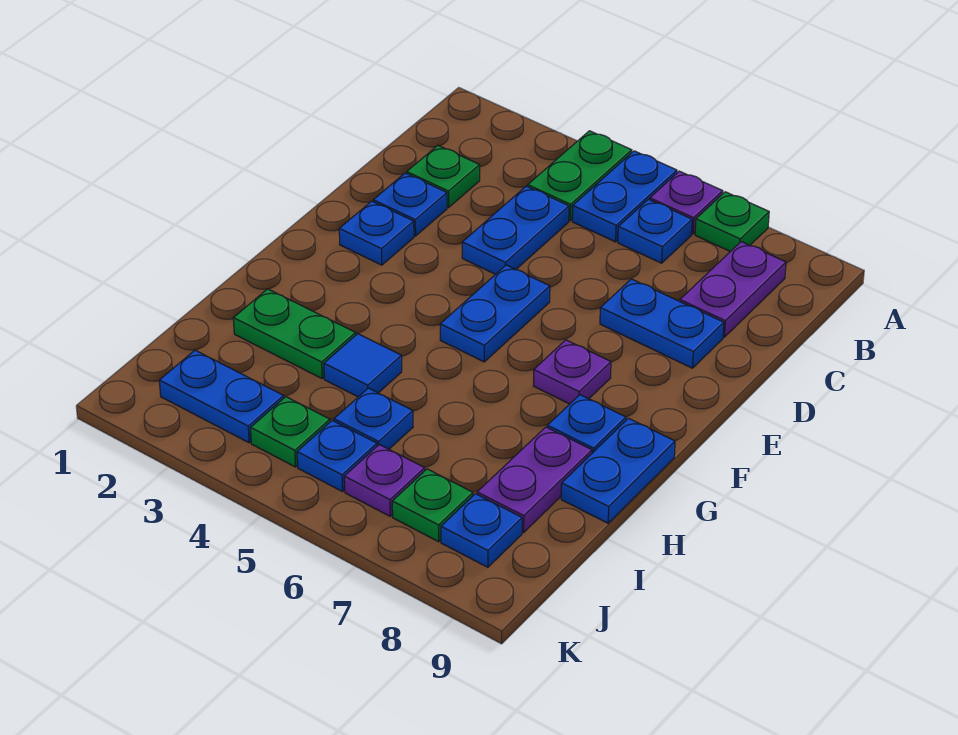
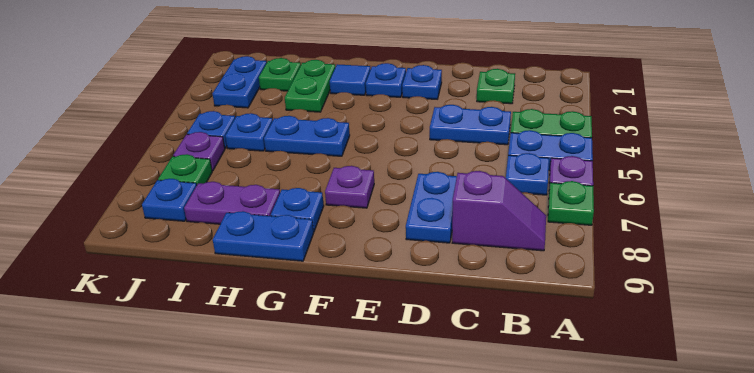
purple plate B8:C8 level 1 -> purple slope B8:C8 level 1 top C
blue plate D2 level 1 -> blue plate F2 level 1
blue plate E5:F5 level 1 -> blue plate G5:H5 level 1
blue tile H4 level 1 -> blue tile G2 level 1
green plate J4 level 1 -> green plate I2 level 1

